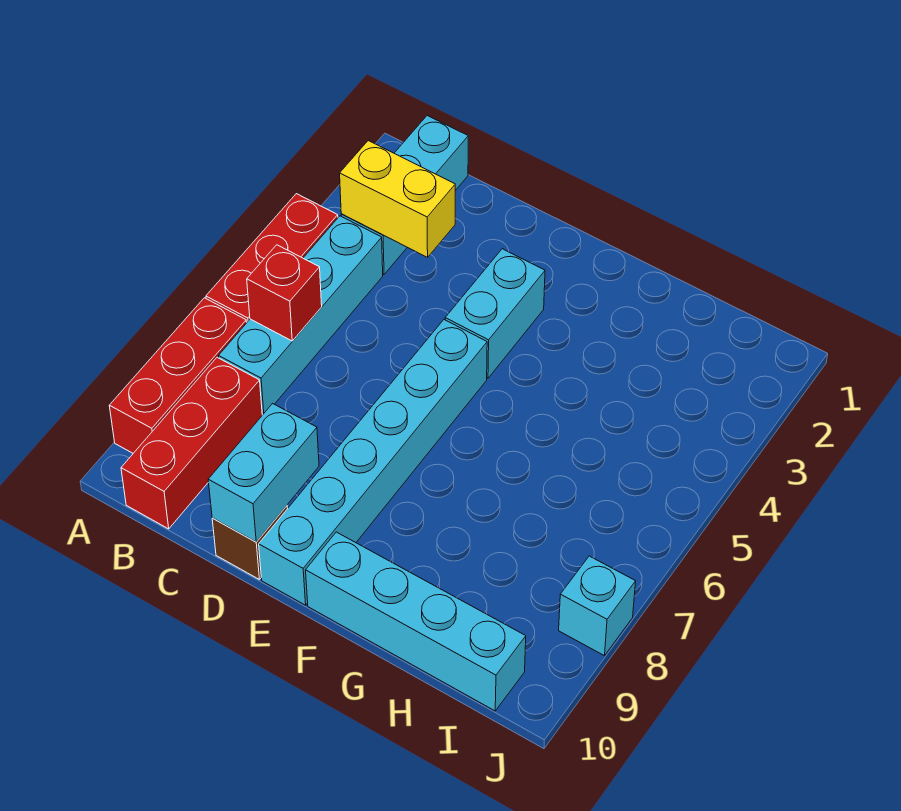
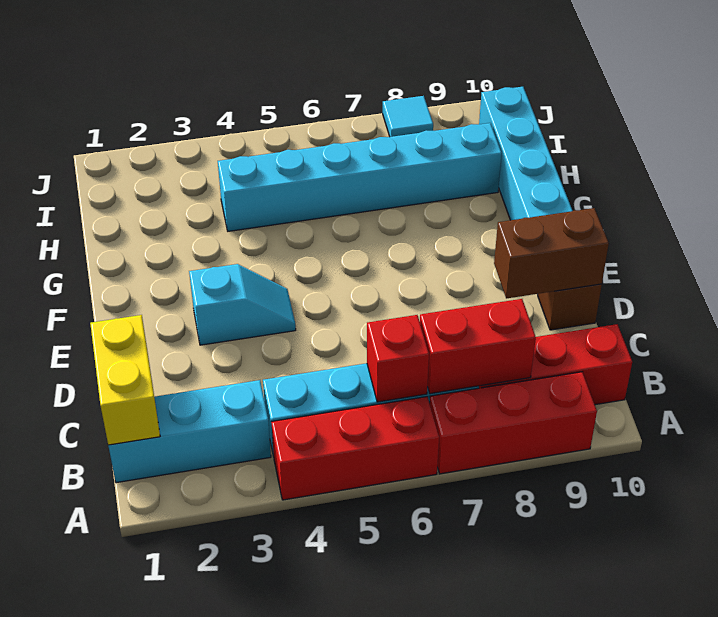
yellow brick B3:C3 level 2 -> yellow brick B1:C1 level 2
none -> red brick B7:B8 level 2
cyan brick D9:D10 level 2 -> brown brick D9:D10 level 2
cyan brick E3:E4 level 1 -> cyan slope E3:E4 level 1 top 3
cyan brick E5:E10 level 1 -> cyan brick H4:H9 level 1
cyan brick J8 level 1 -> cyan tile J8 level 1

